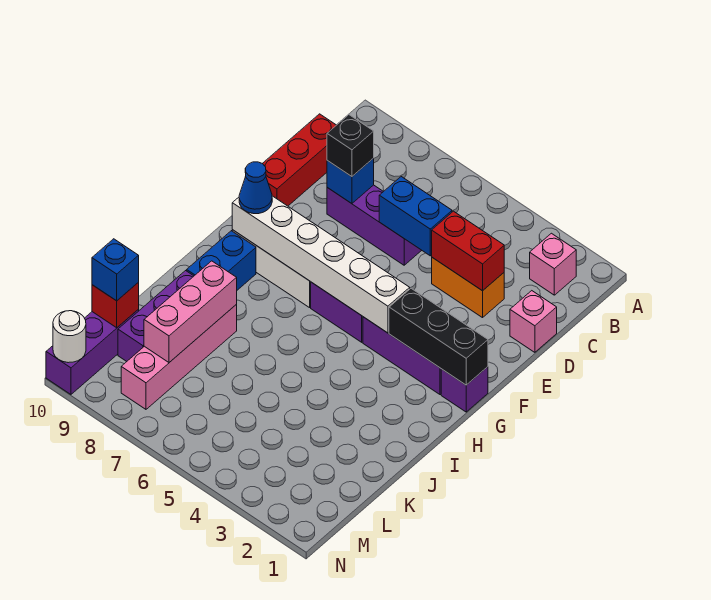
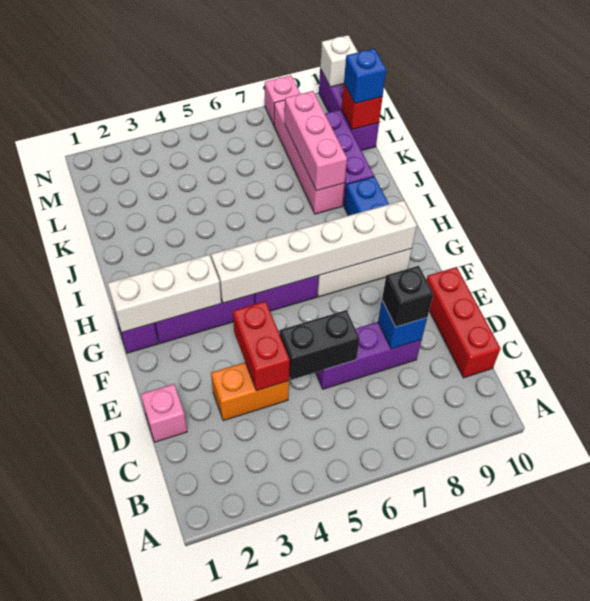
pink brick B2 level 1 -> pink brick N8 level 1
red brick D3:D4 level 2 -> red brick D4:E4 level 2
blue brick D5:D6 level 2 -> black brick D5:D6 level 2
black brick G1:G3 level 2 -> white brick G1:G3 level 2
blue cone G9 level 3 -> none
white round brick N10 level 2 -> white brick N10 level 2

